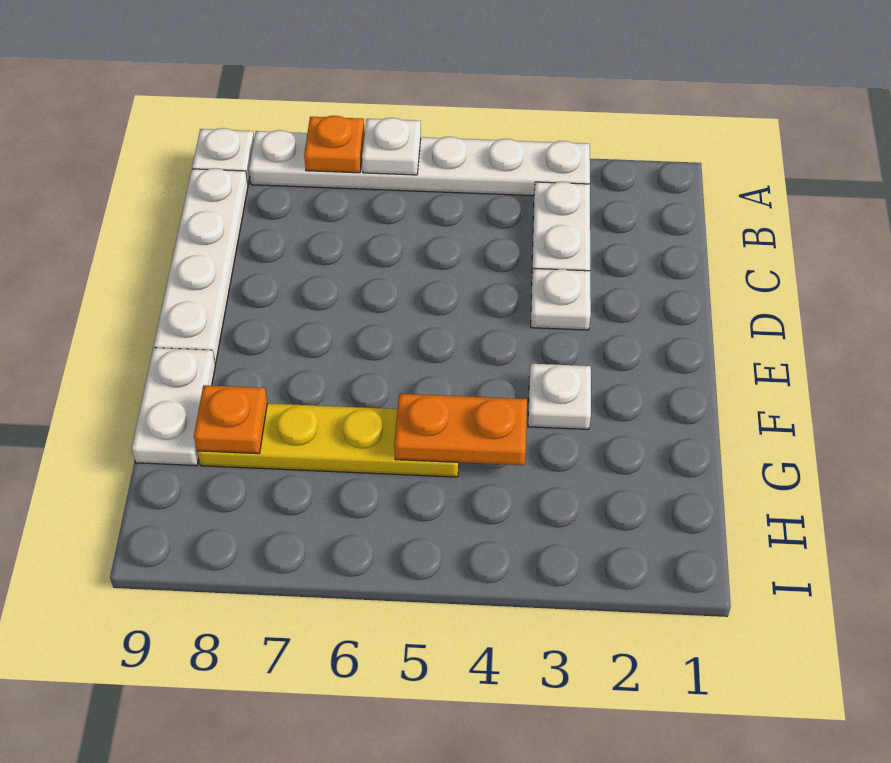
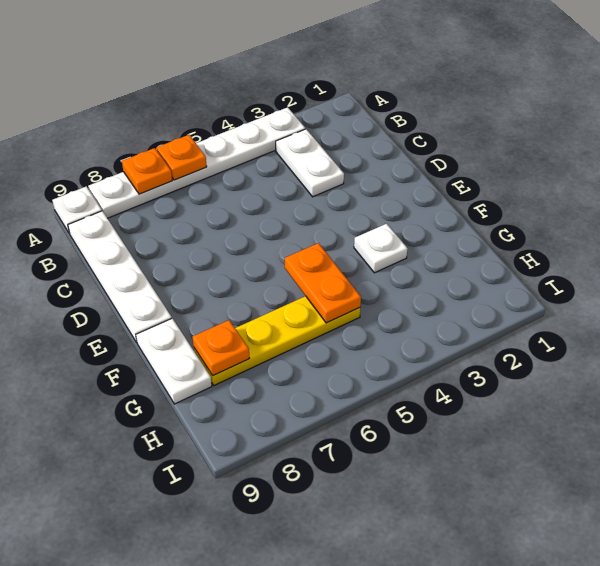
white plate A6 level 2 -> orange plate A6 level 2
white plate D3 level 1 -> none
orange plate G4:G5 level 2 -> orange plate F5:G5 level 2

